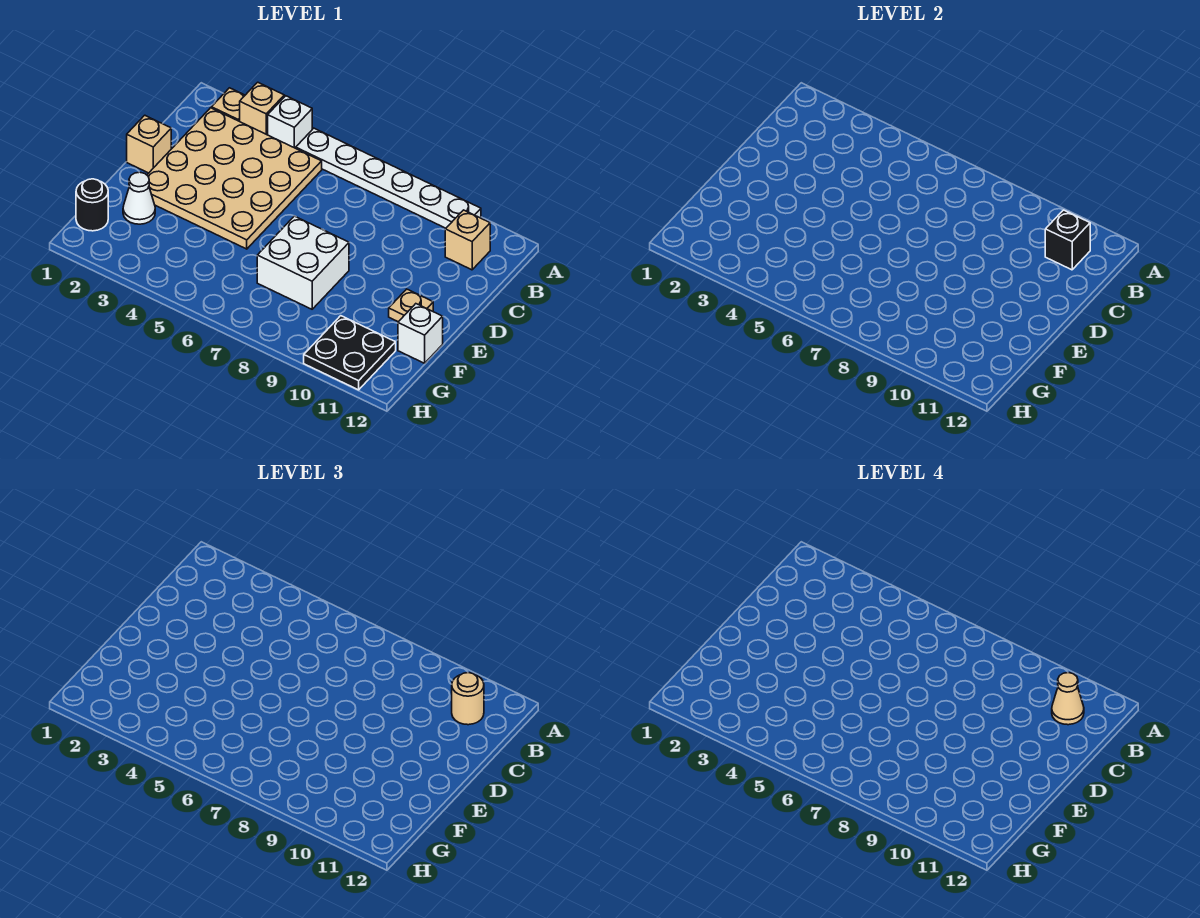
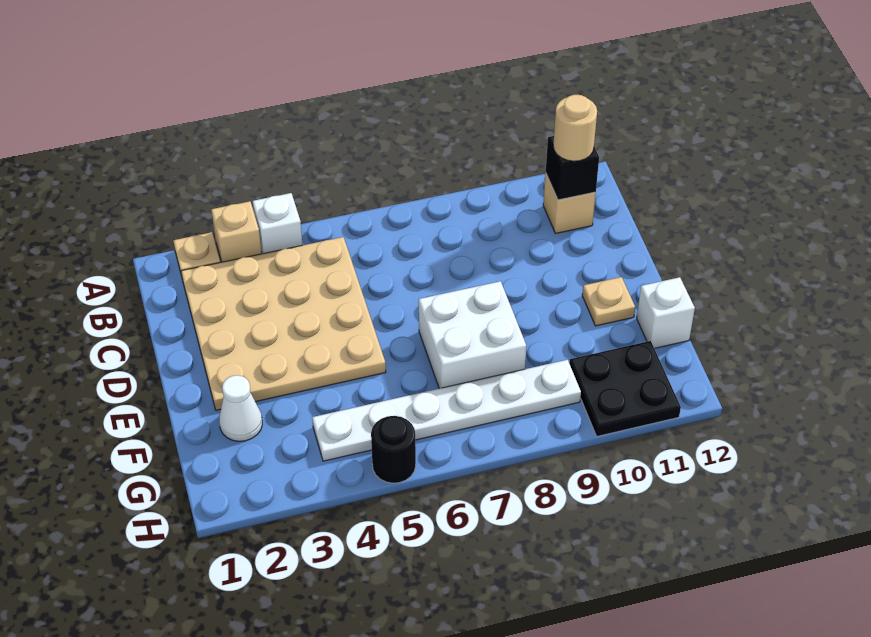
white plate A5:A10 level 1 -> white plate G4:G9 level 1
tan cone B11 level 4 -> none
tan brick D1 level 1 -> none
black round brick G1 level 1 -> black round brick H5 level 1

